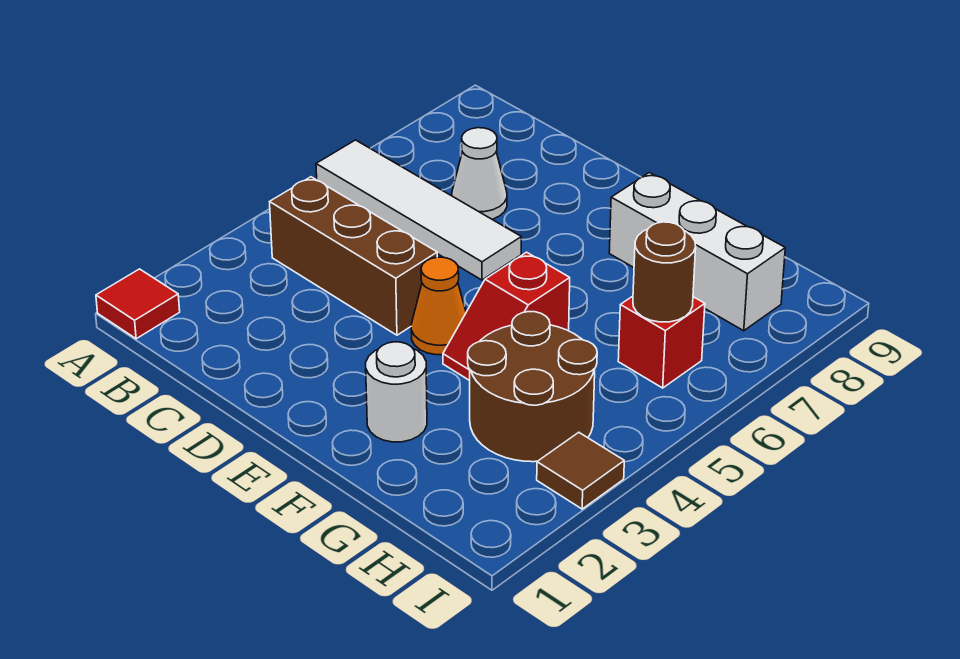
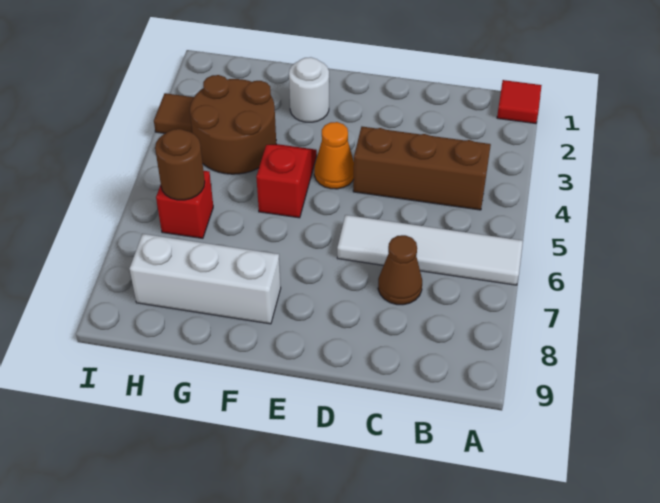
white cone C7 level 1 -> brown cone C7 level 1

